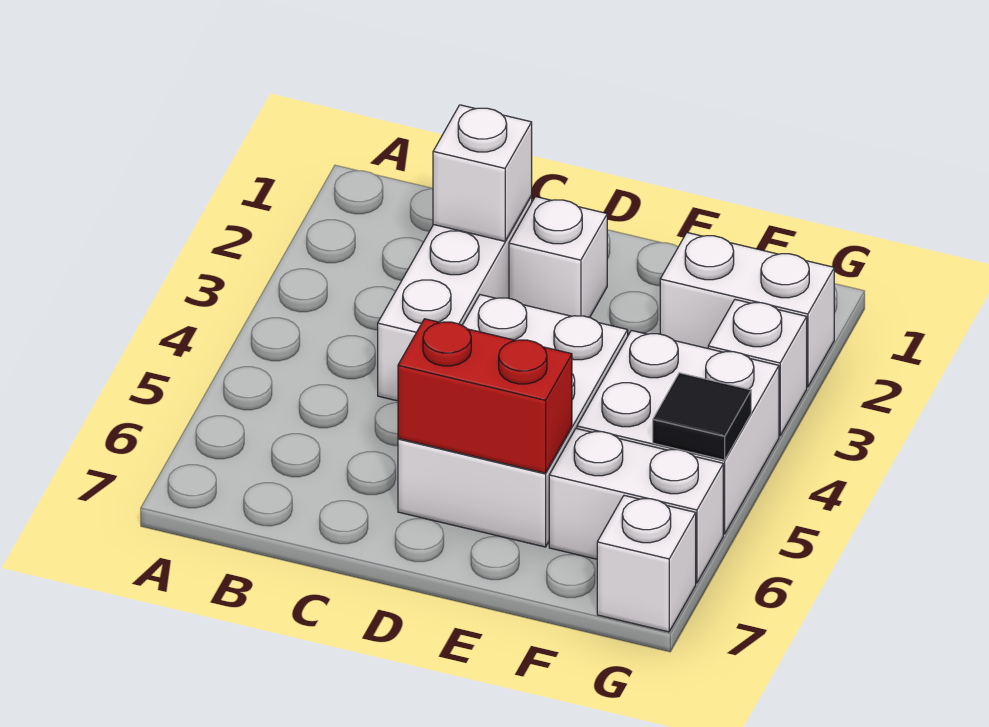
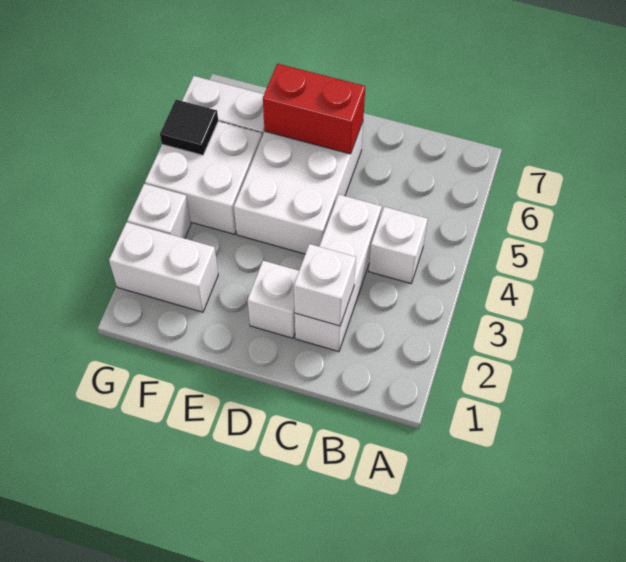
white brick G7 level 1 -> white brick B4 level 1

